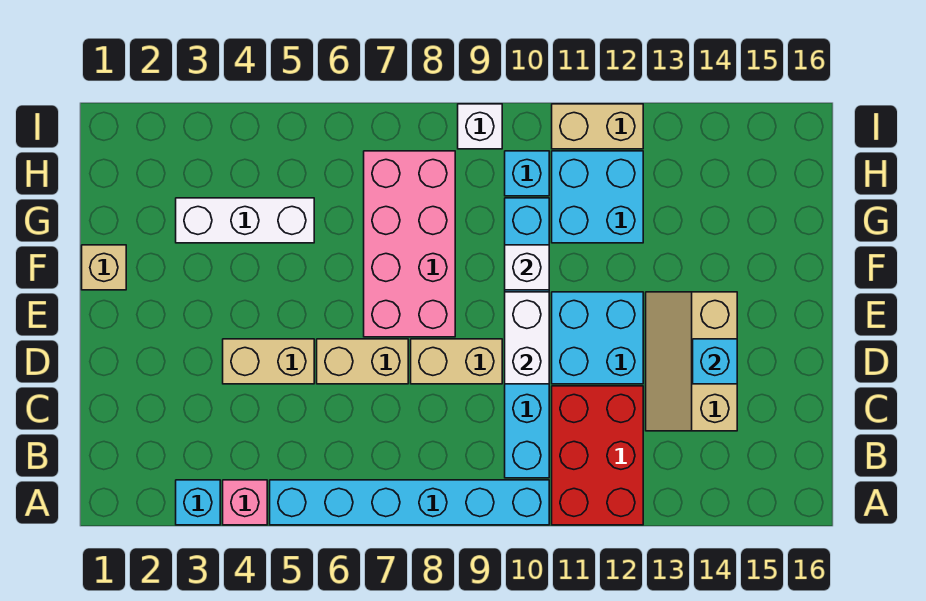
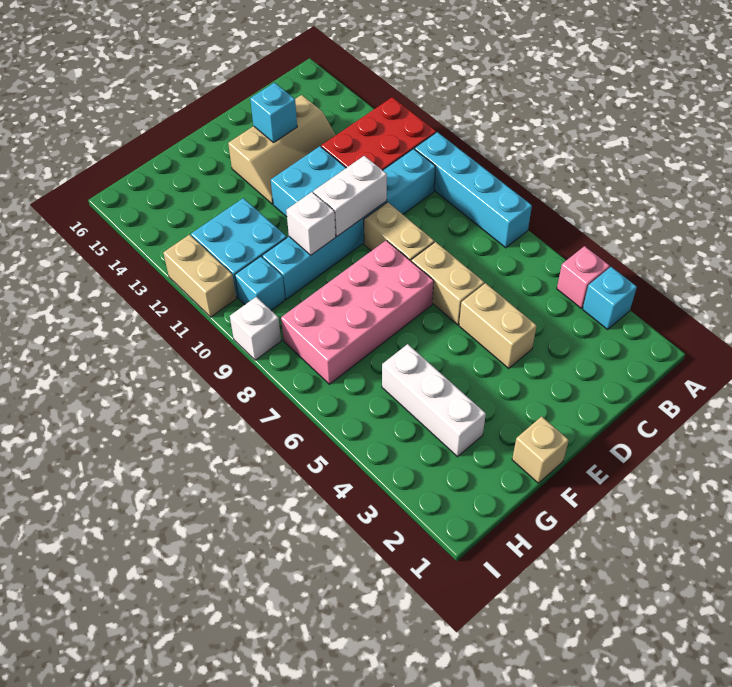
cyan brick A5:A10 level 1 -> cyan brick A7:A10 level 1

